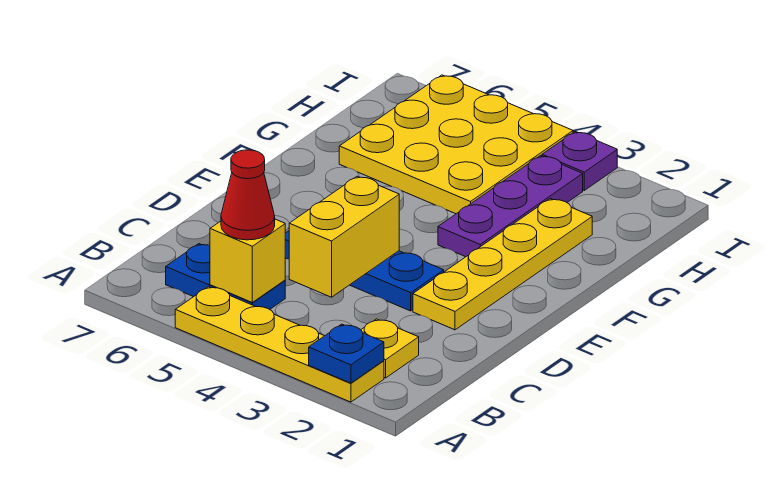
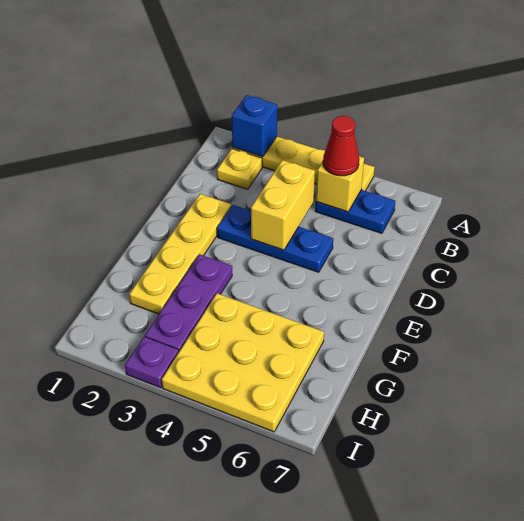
blue plate A2 level 2 -> blue brick A2 level 2

